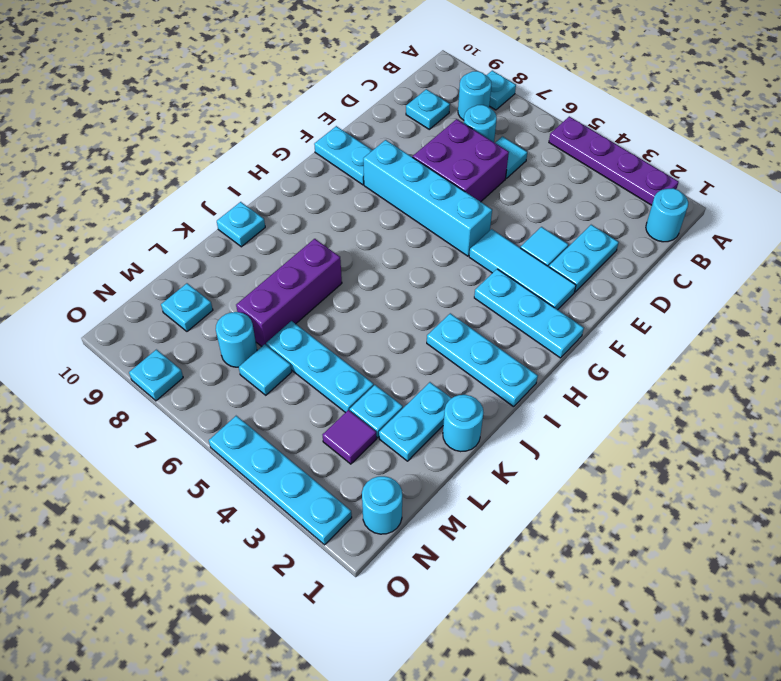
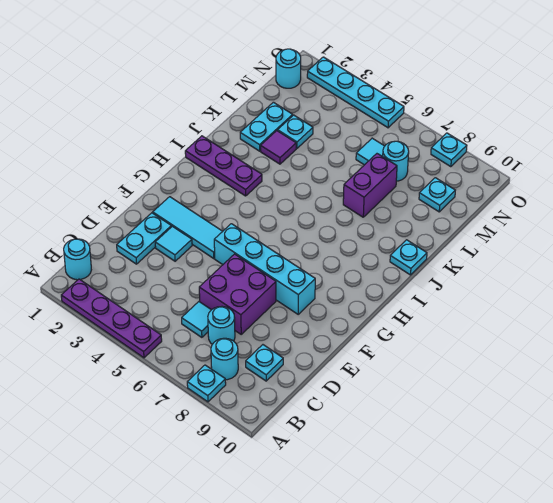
cyan plate F9:F10 level 1 -> none
cyan plate G1:G3 level 1 -> none
cyan plate I1:I3 level 1 -> purple plate I1:I3 level 1
purple brick J7:L7 level 1 -> purple brick K7:L7 level 1
cyan round brick K1 level 1 -> none
cyan plate L4:L6 level 1 -> none
purple tile M3 level 1 -> purple tile K3 level 1

